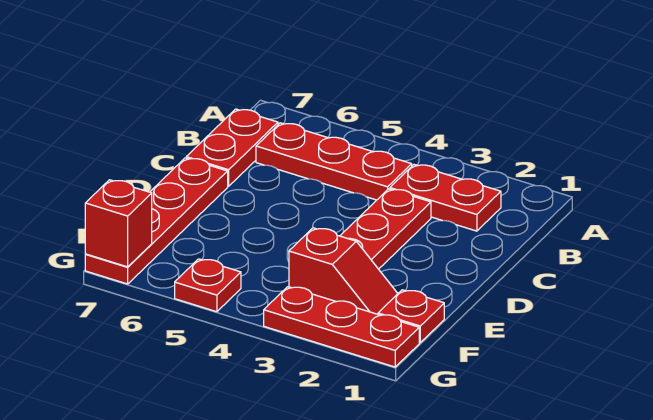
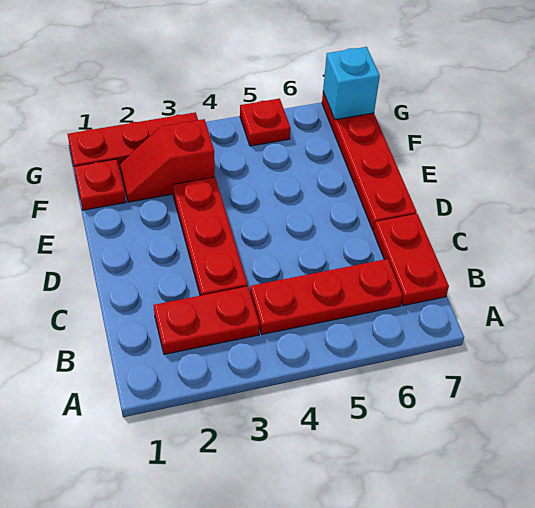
red brick G7 level 2 -> cyan brick G7 level 2

